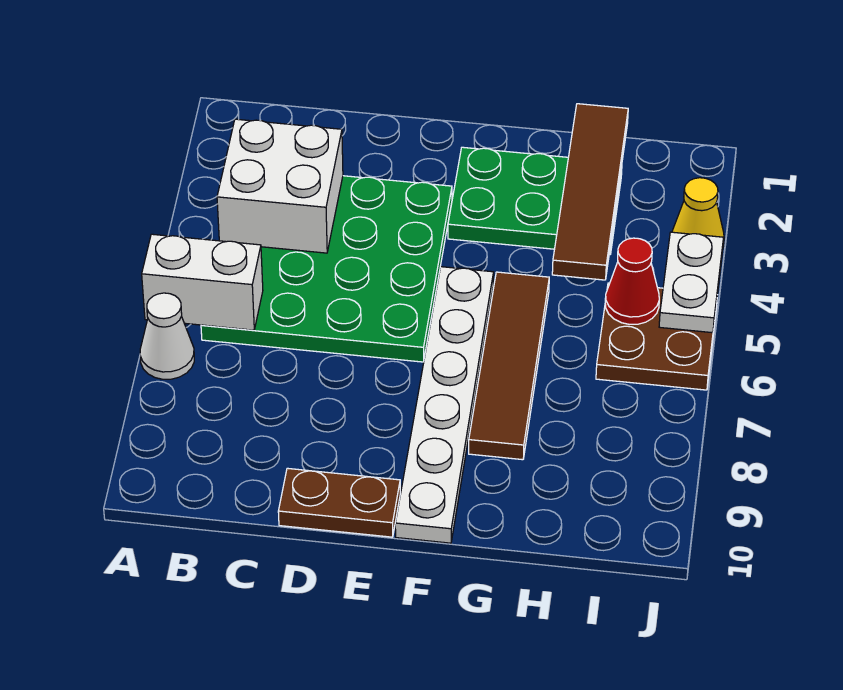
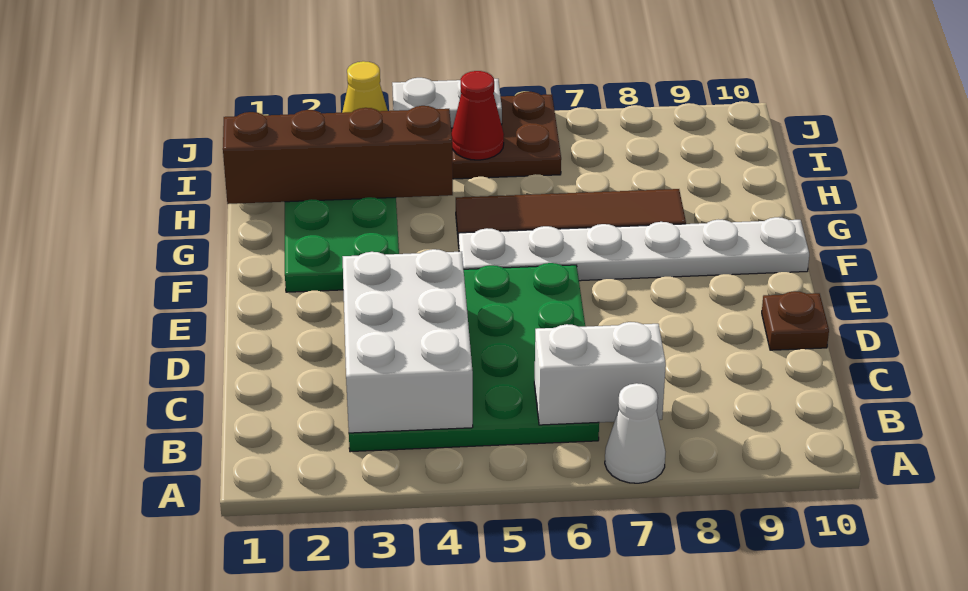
white brick A6:B6 level 2 -> white brick B6:B7 level 2
white brick B3:C4 level 2 -> white brick B3:D4 level 2
brown plate D10:E10 level 1 -> brown plate D10 level 1
brown tile H1:H4 level 2 -> brown brick H1:H4 level 2

